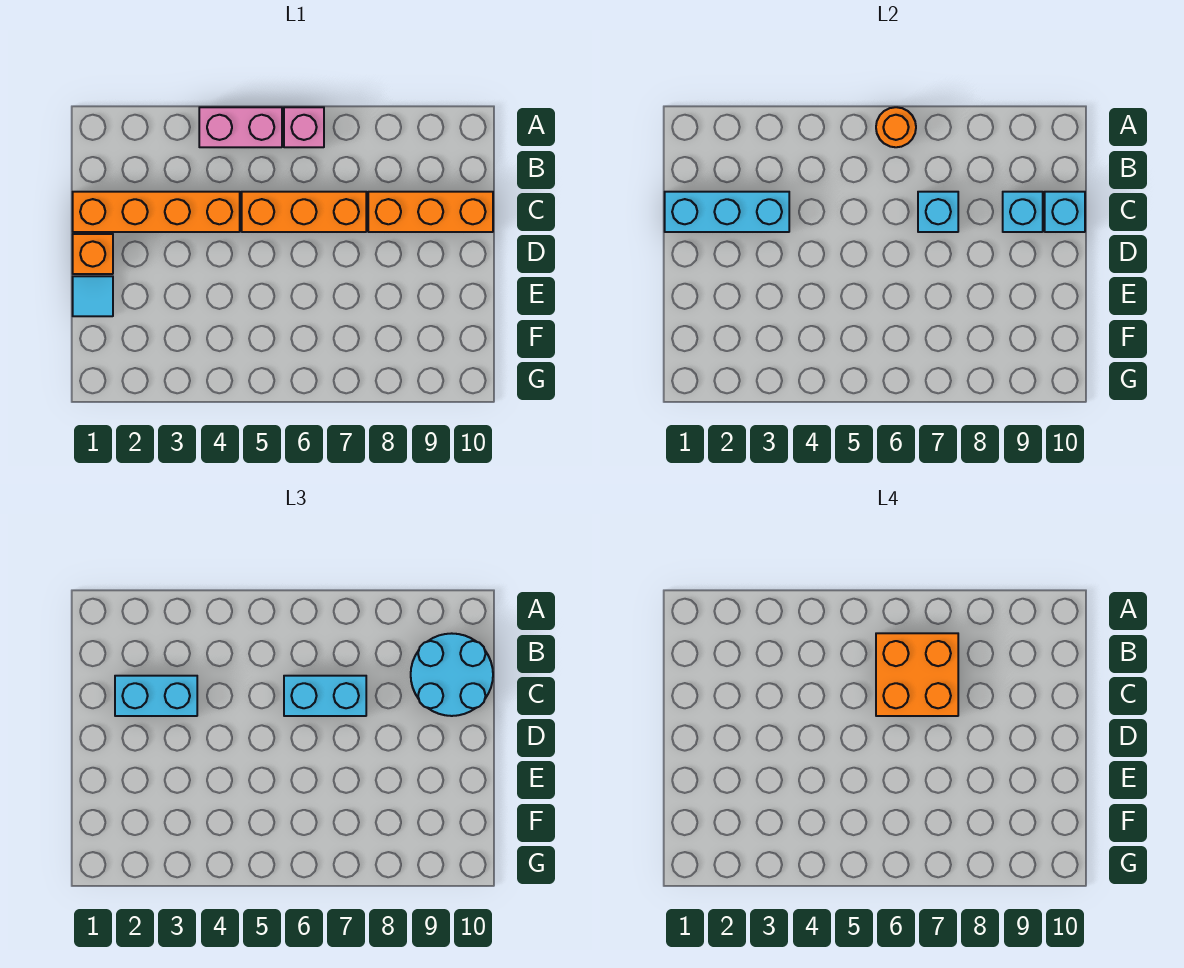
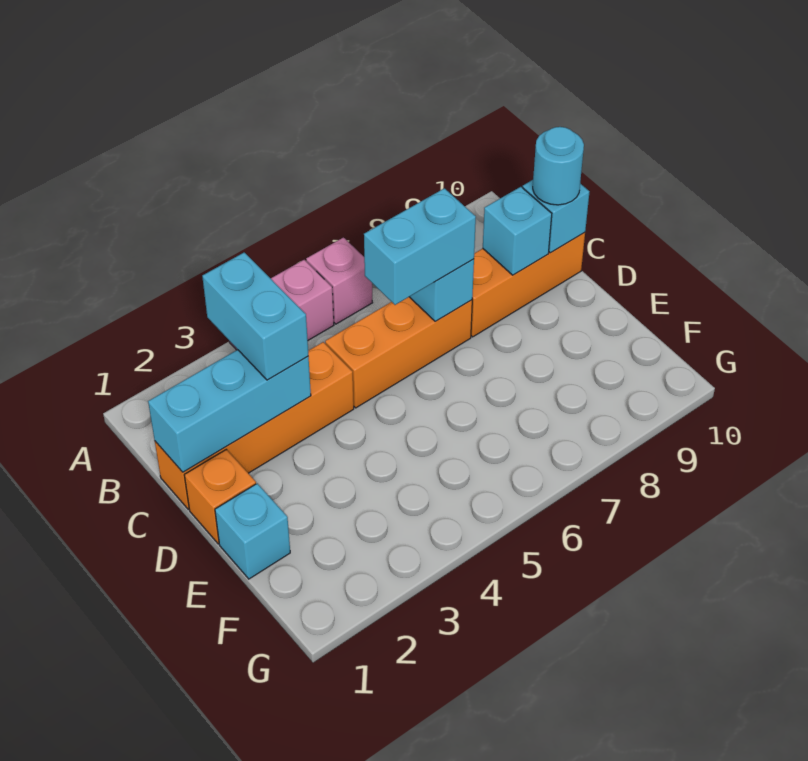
orange round brick A6 level 2 -> none
orange brick B6:C7 level 4 -> none
cyan round brick B9:C10 level 3 -> cyan round brick C10 level 3
cyan brick C2:C3 level 3 -> cyan brick B3:C3 level 3
cyan tile E1 level 1 -> cyan brick E1 level 1

